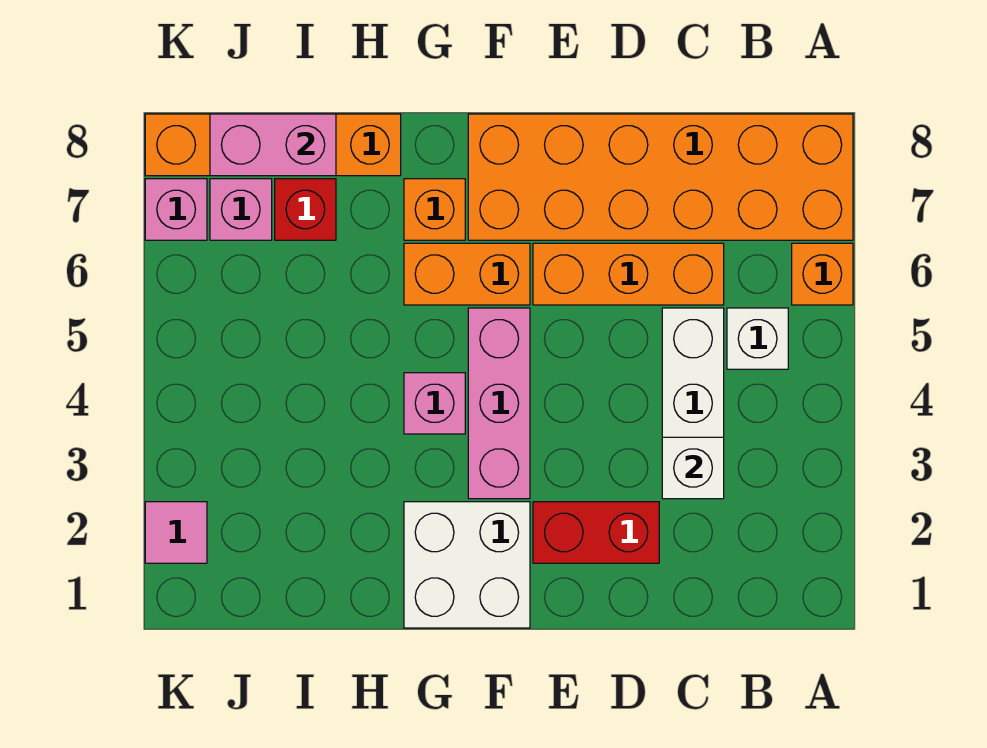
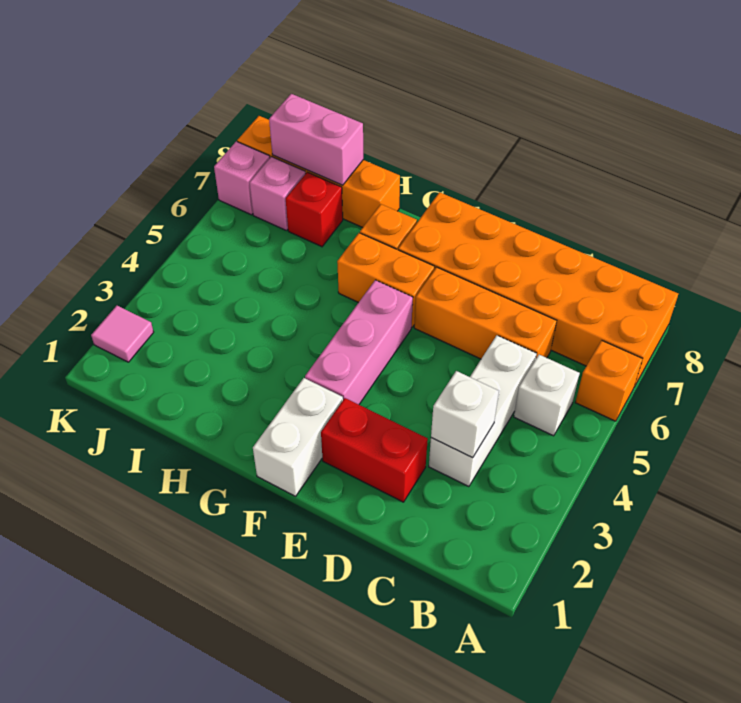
white brick F1:G2 level 1 -> white brick F1:F2 level 1
pink brick G4 level 1 -> none

